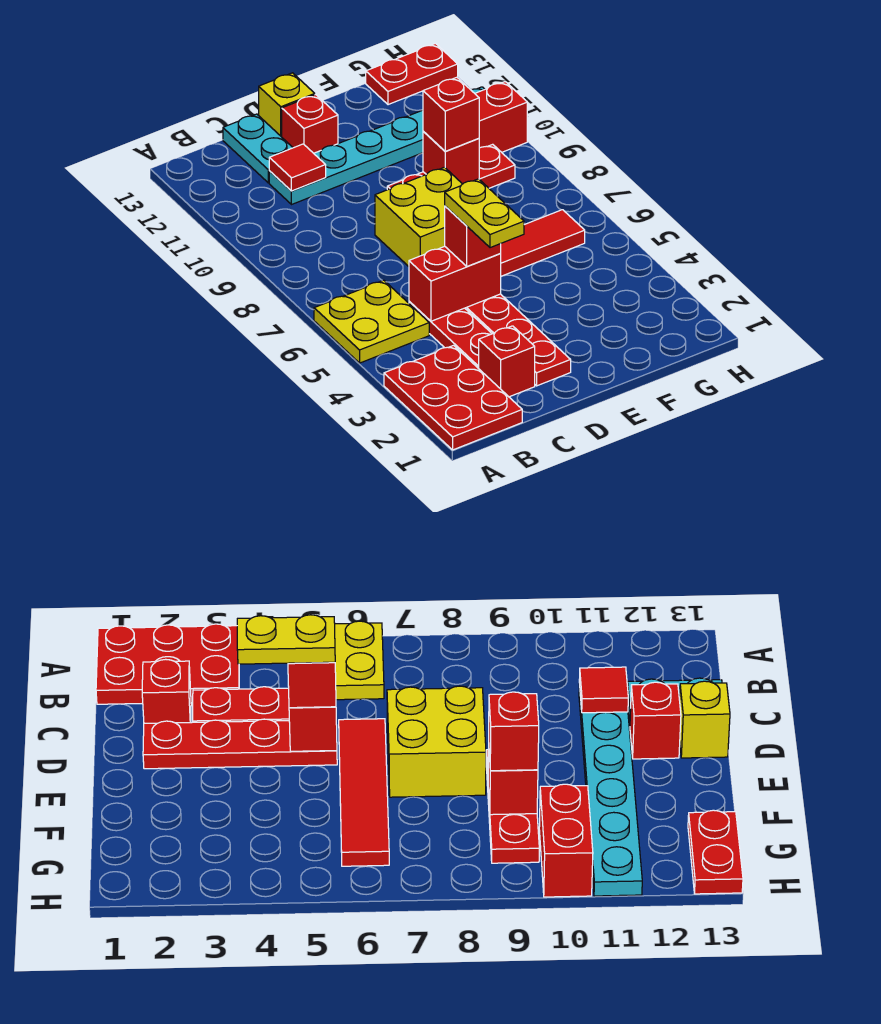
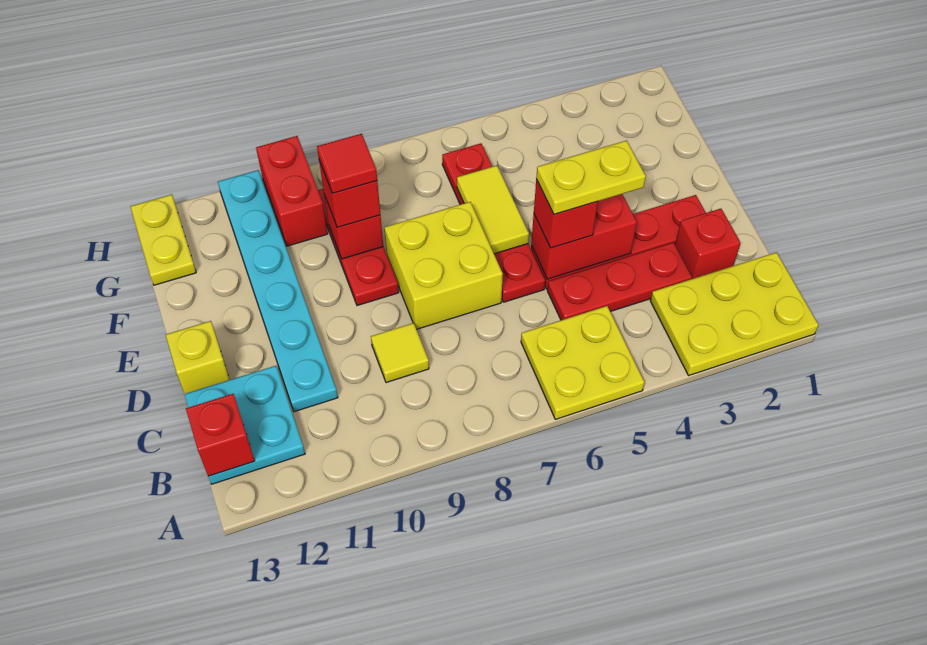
red plate A1:B3 level 1 -> yellow plate A1:B3 level 1
red brick C5:D5 level 2 -> red brick D4:D5 level 2
none -> yellow tile C9 level 1
red tile C11 level 2 -> red tile F9 level 4
cyan plate C12:C13 level 1 -> cyan plate B12:C13 level 1
red tile D6:G6 level 1 -> red plate D6:G6 level 1
red brick D12 level 1 -> red brick B13 level 2
none -> yellow tile E6:F6 level 2
red plate G13:H13 level 1 -> yellow plate G13:H13 level 1

